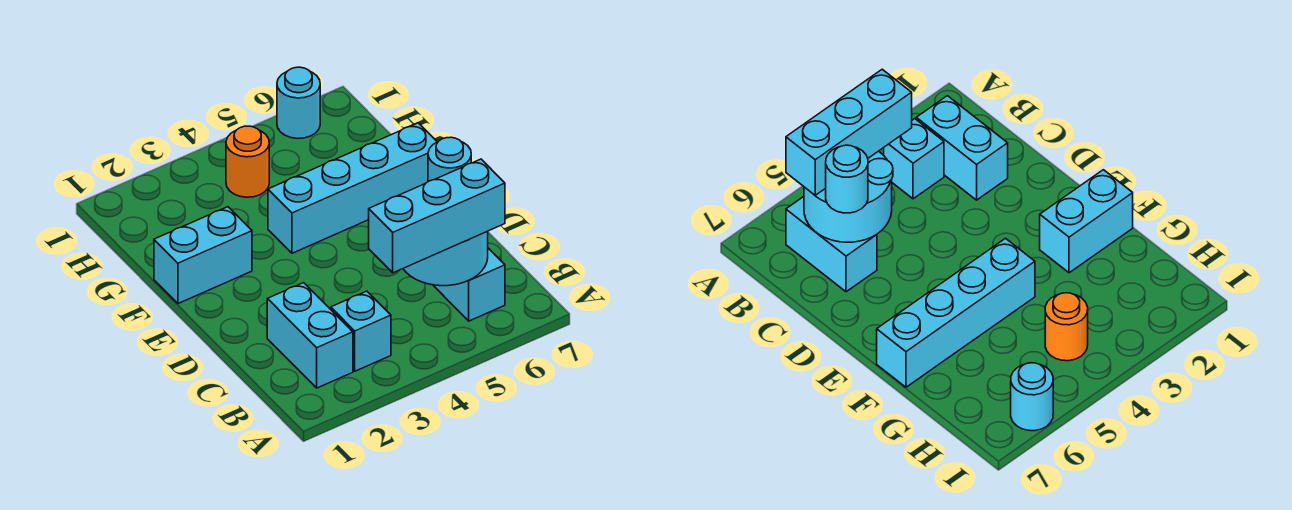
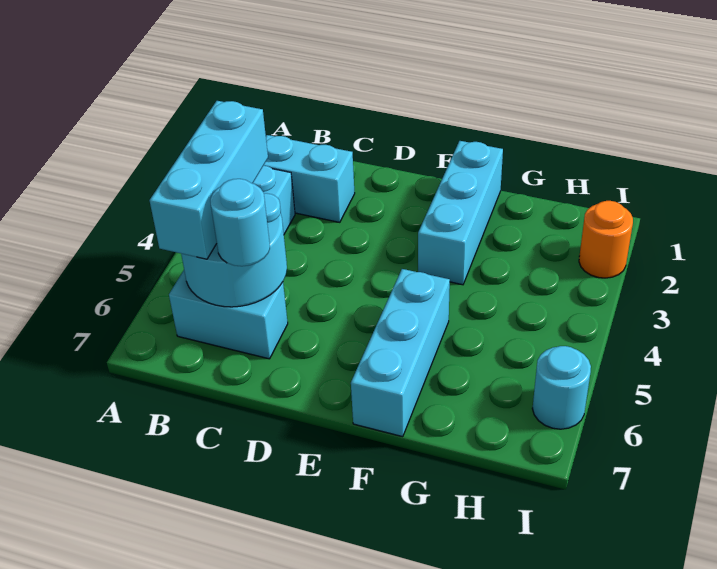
cyan brick F1:F2 level 1 -> cyan brick F1:F3 level 1
cyan brick F4:F7 level 1 -> cyan brick F5:F7 level 1
orange round brick H4 level 1 -> orange round brick I2 level 1

